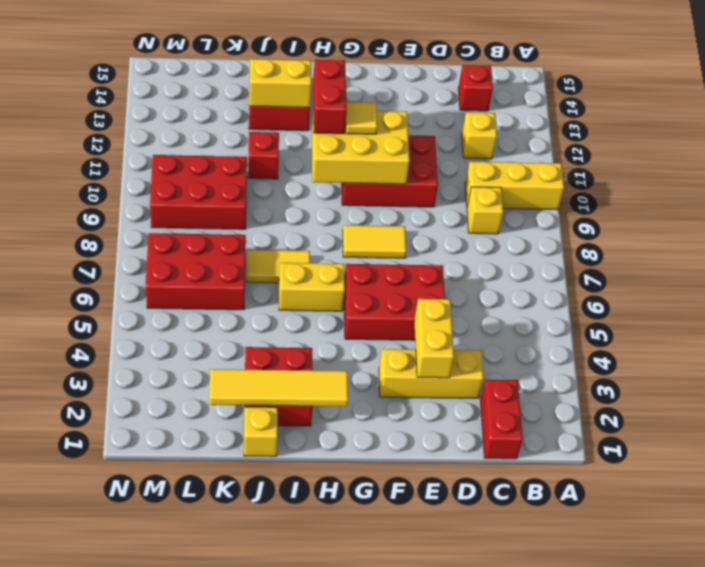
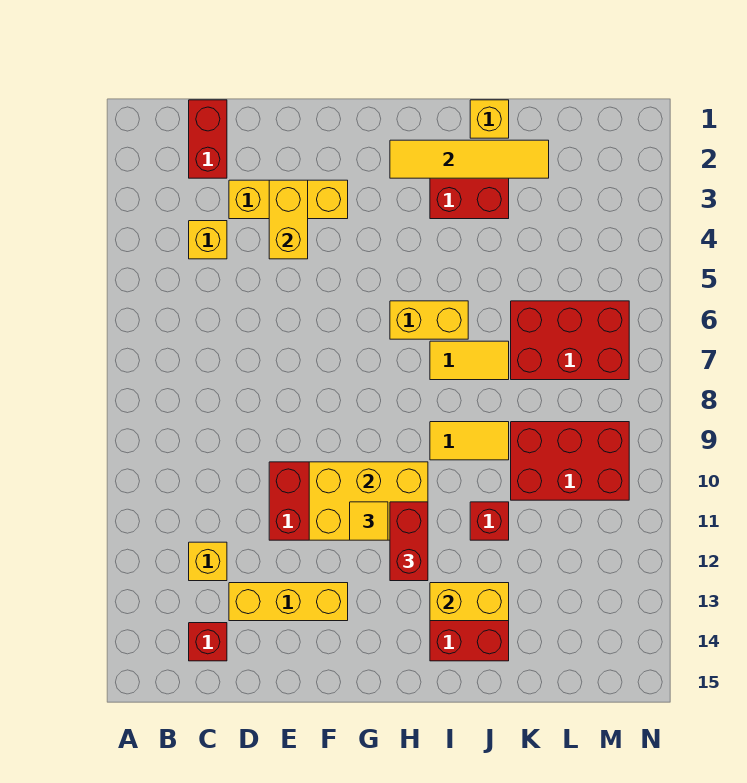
yellow brick A10:C10 level 1 -> yellow brick D13:F13 level 1
yellow brick C9 level 1 -> yellow brick C4 level 1
red brick E5:G6 level 1 -> none
yellow tile F8:G8 level 1 -> yellow tile I9:J9 level 1

